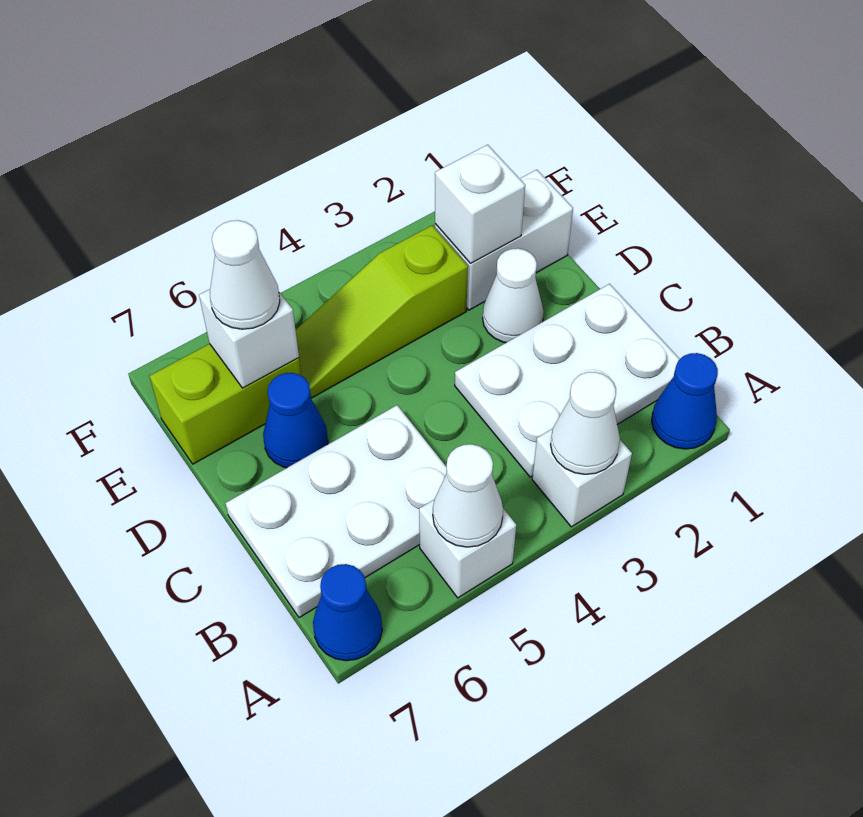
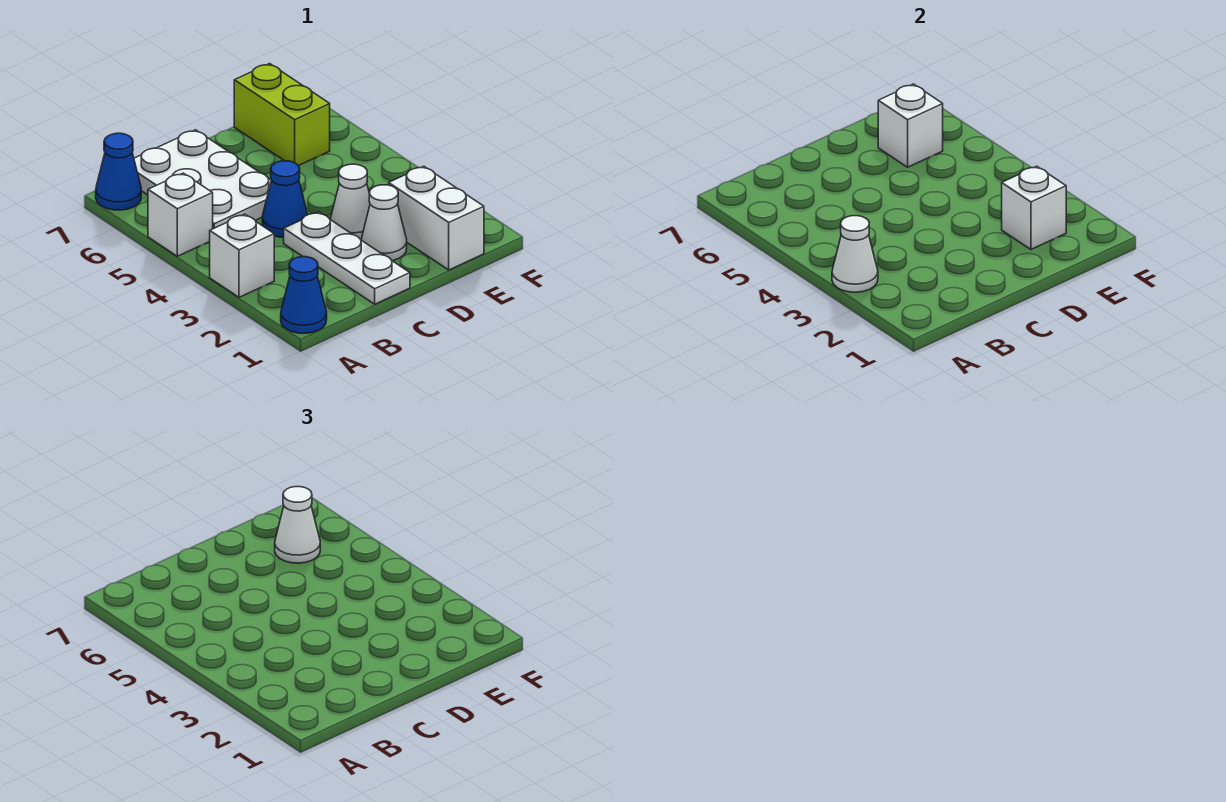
white cone A5 level 2 -> white cone D3 level 1
white plate B1:C3 level 1 -> white plate C1:C3 level 1
blue cone D6 level 1 -> blue cone C4 level 1
lime slope E3:E5 level 1 top 3 -> none

